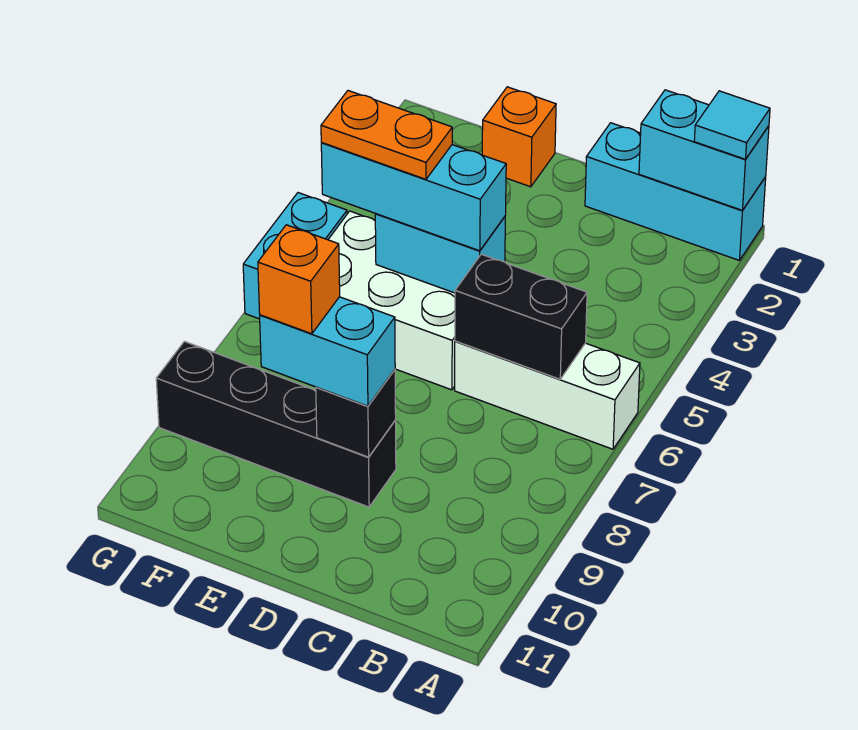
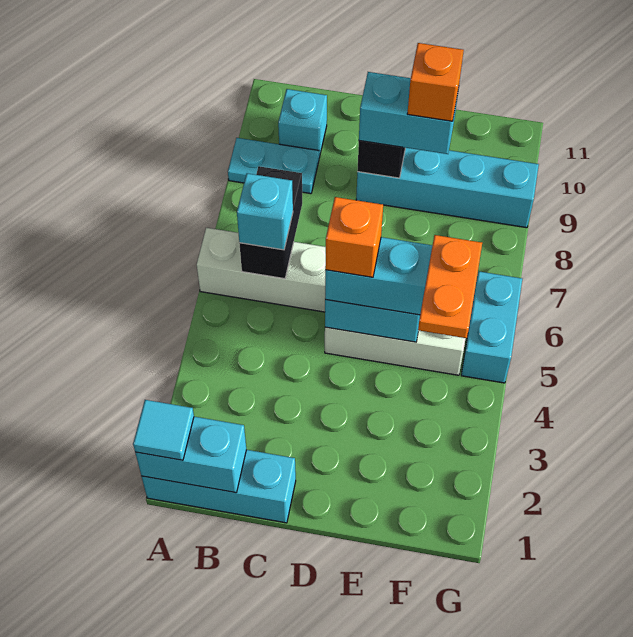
none -> cyan plate A9:B9 level 1
black brick B6:C6 level 2 -> black brick B6:B7 level 2
none -> cyan brick B6 level 3
none -> cyan brick B10 level 1
black brick D9:G9 level 1 -> cyan brick D9:G9 level 1
orange brick E1 level 1 -> orange brick D5 level 4
orange plate E5:F5 level 4 -> orange plate F4:F5 level 4

